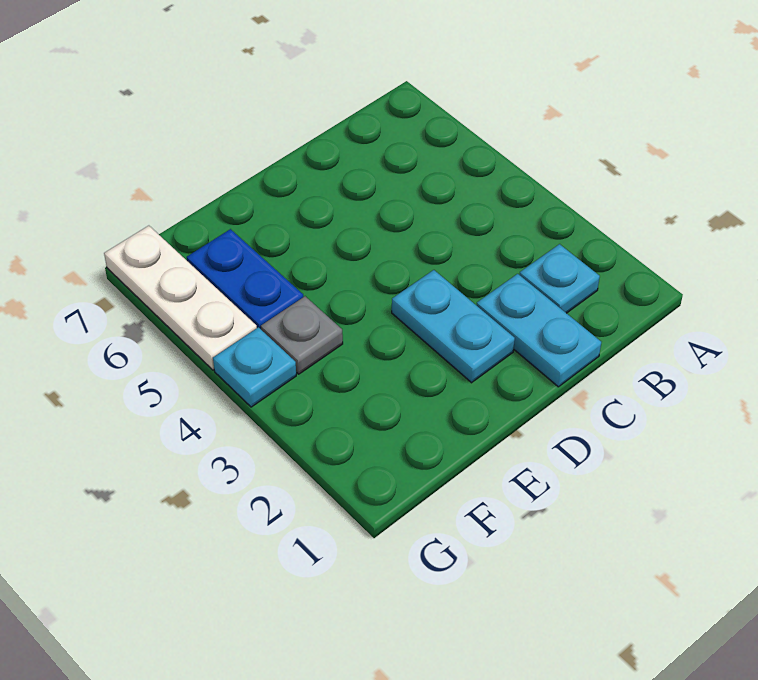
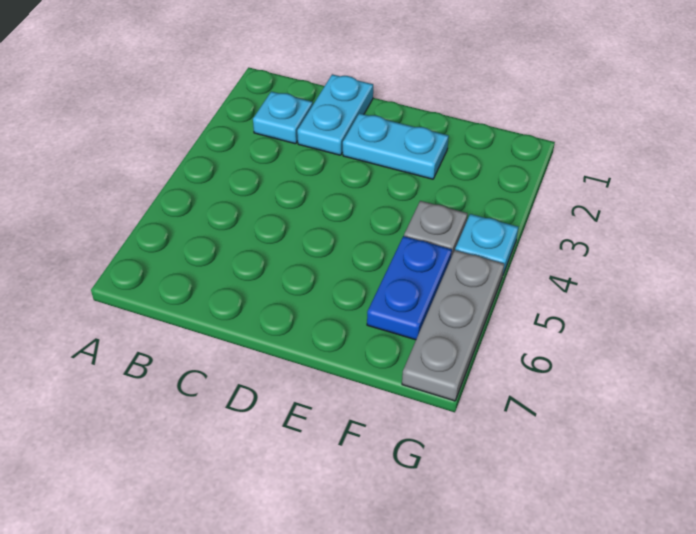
cyan plate D2:D3 level 1 -> cyan plate D2:E2 level 1
white plate G5:G7 level 1 -> grey plate G5:G7 level 1

